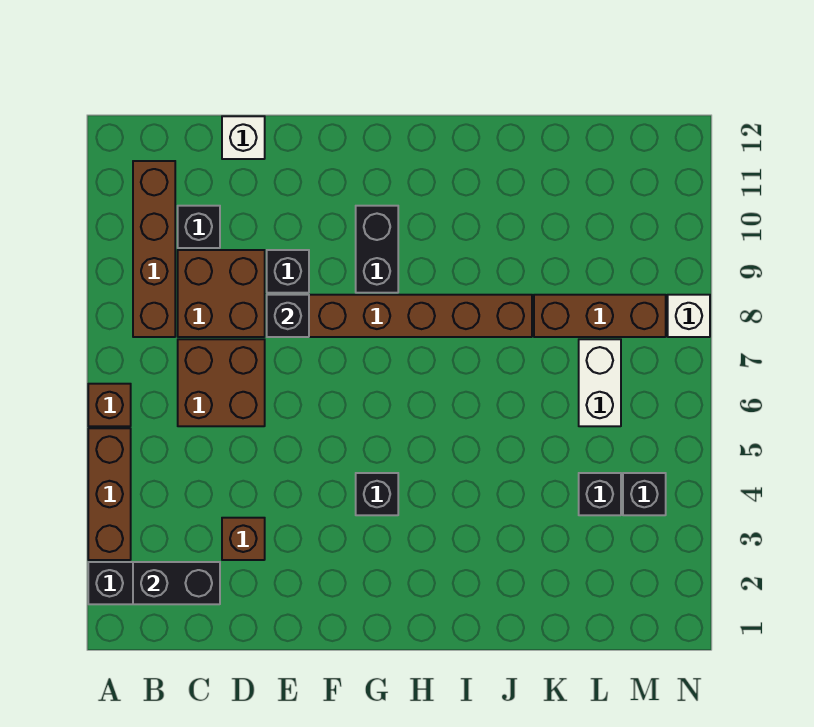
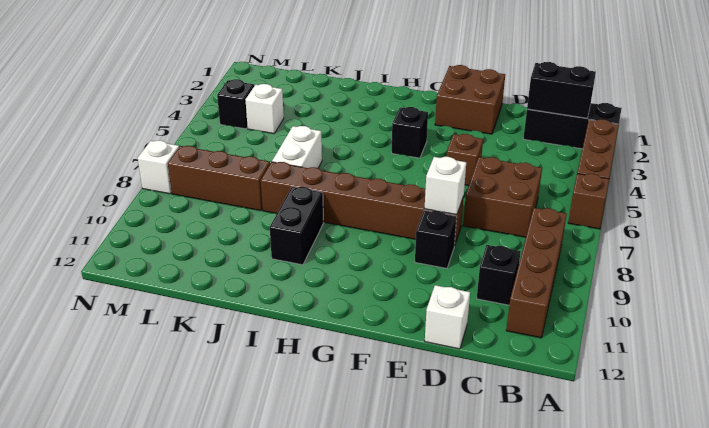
brown brick C8:D9 level 1 -> brown brick E1:F2 level 1
brown brick D3 level 1 -> brown brick E5 level 1
black brick E8 level 2 -> white brick E8 level 2
black brick G9:G10 level 1 -> black brick I9:I10 level 1
black brick L4 level 1 -> white brick L4 level 1
white brick L6:L7 level 1 -> white brick J6:J7 level 1

